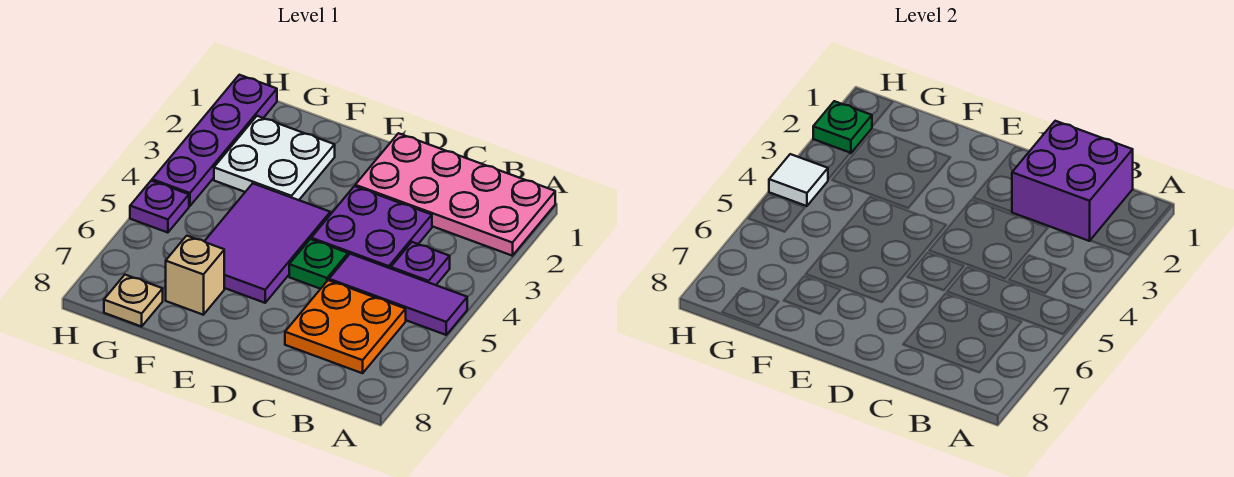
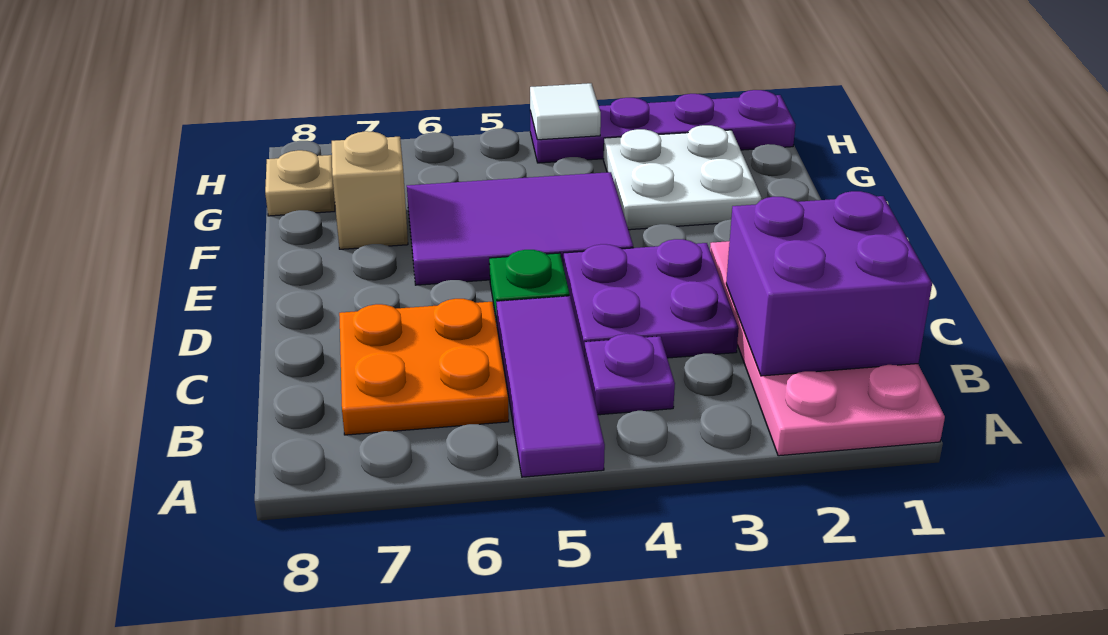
green plate H2 level 2 -> none
purple plate H5 level 1 -> none

